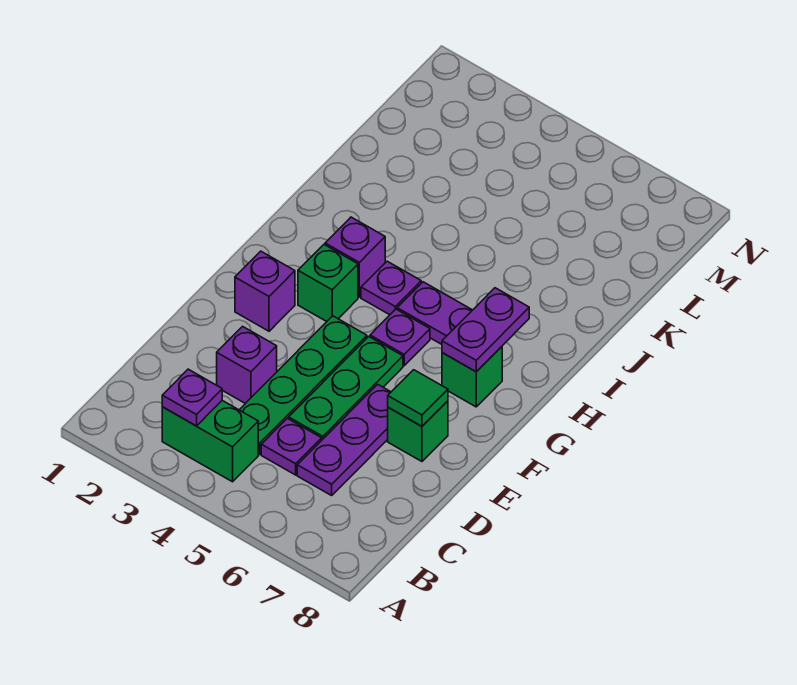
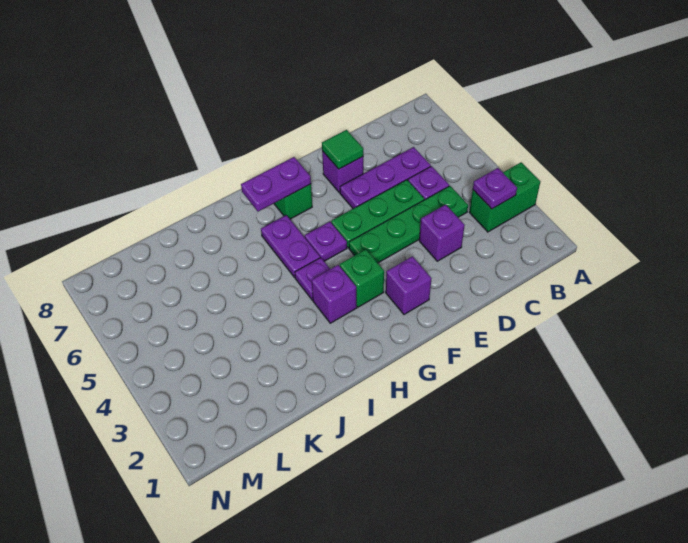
green brick B3:B4 level 1 -> green brick A3:B3 level 1
green brick E7 level 1 -> purple brick E7 level 1

